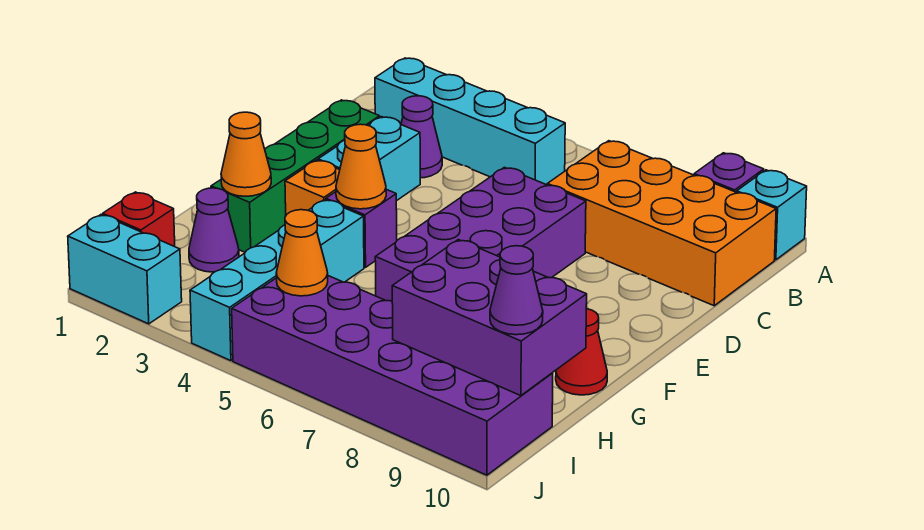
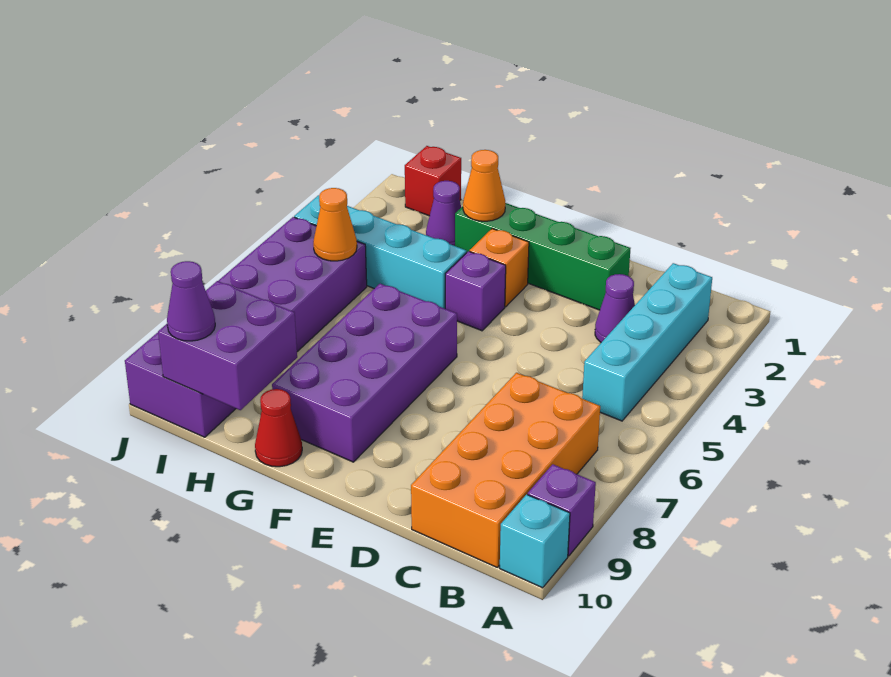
cyan brick D3:E3 level 1 -> none
purple brick D6:G7 level 1 -> purple brick F6:G9 level 1
orange cone F4 level 2 -> none
purple brick H8:I10 level 2 -> purple brick H9:I10 level 2
cyan brick J1:J2 level 1 -> none

